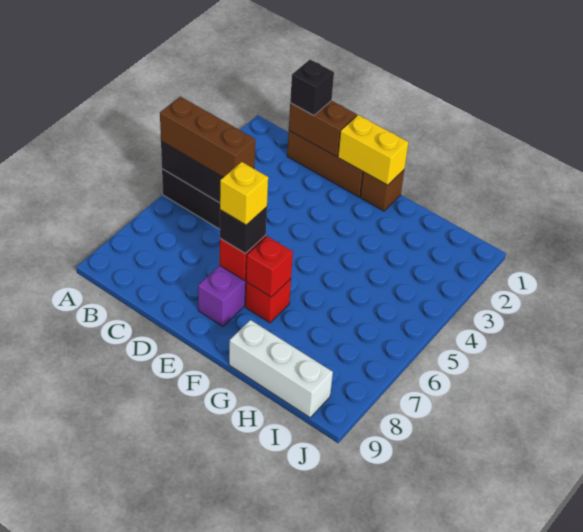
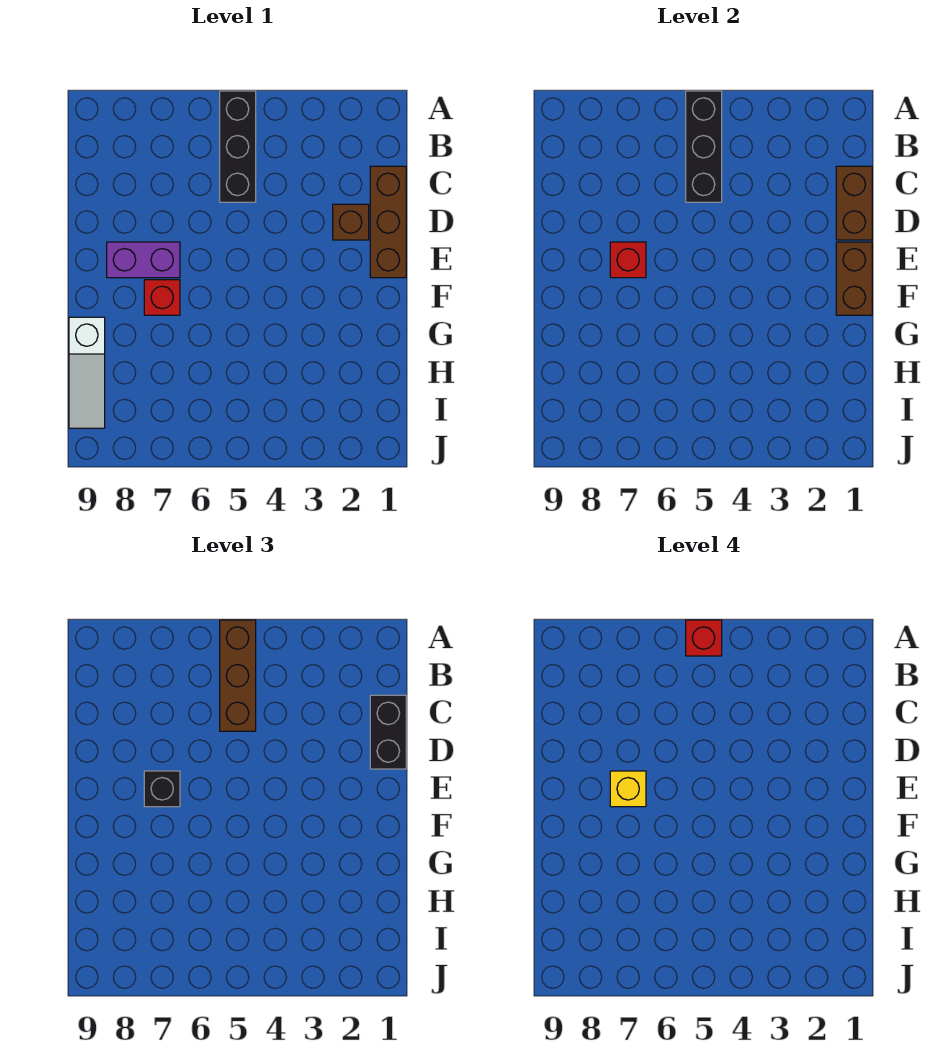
black brick C1 level 3 -> black brick C1:D1 level 3
yellow brick E1:F1 level 2 -> brown brick E1:F1 level 2
brown brick F1 level 1 -> brown brick D2 level 1
red brick F7 level 2 -> red brick A5 level 4
white brick G9:I9 level 1 -> white slope G9:I9 level 1 top G

